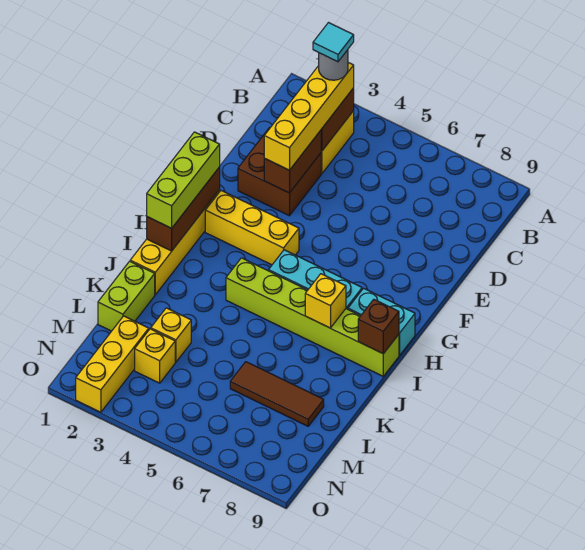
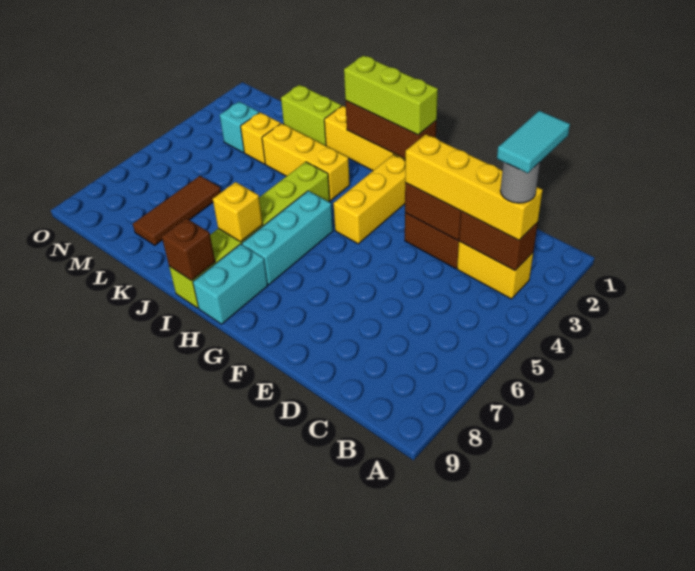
cyan tile B3 level 5 -> cyan tile B2:B3 level 5
yellow brick M2:O2 level 1 -> yellow brick I3:K3 level 1
yellow brick M3 level 1 -> cyan brick M3 level 1

